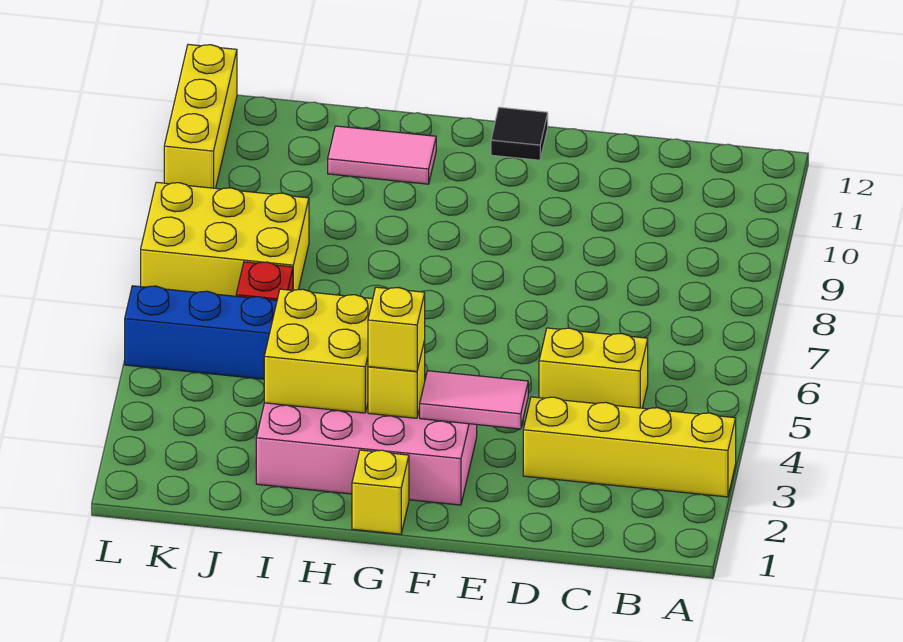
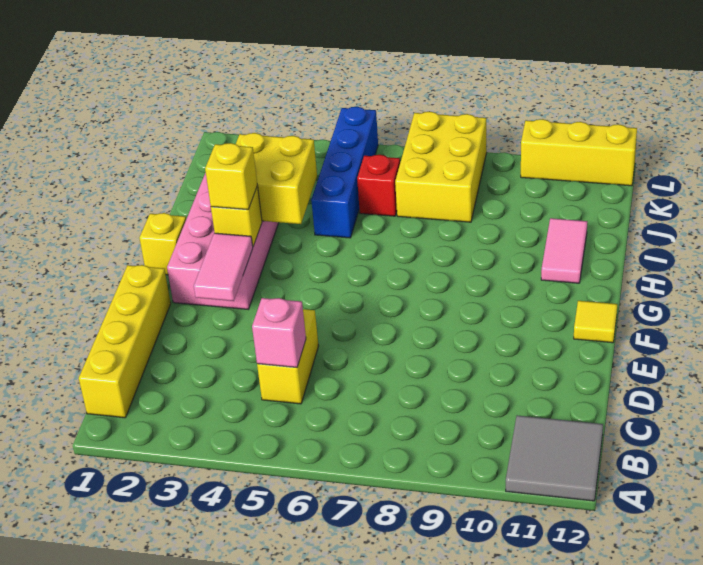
yellow brick A3:D3 level 1 -> yellow brick B1:E1 level 1
none -> grey tile A11:B12 level 1
none -> pink brick C5 level 2
black tile F12 level 1 -> yellow tile F12 level 1

